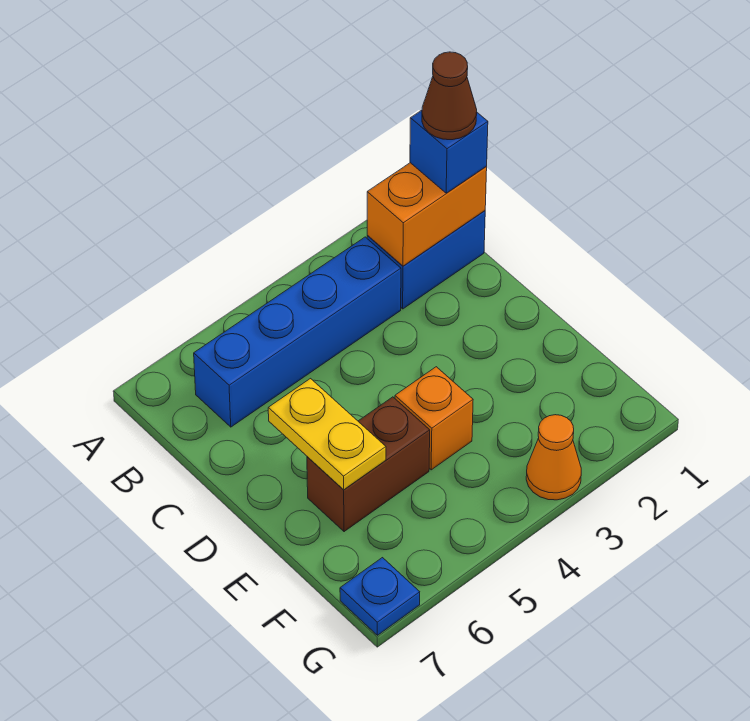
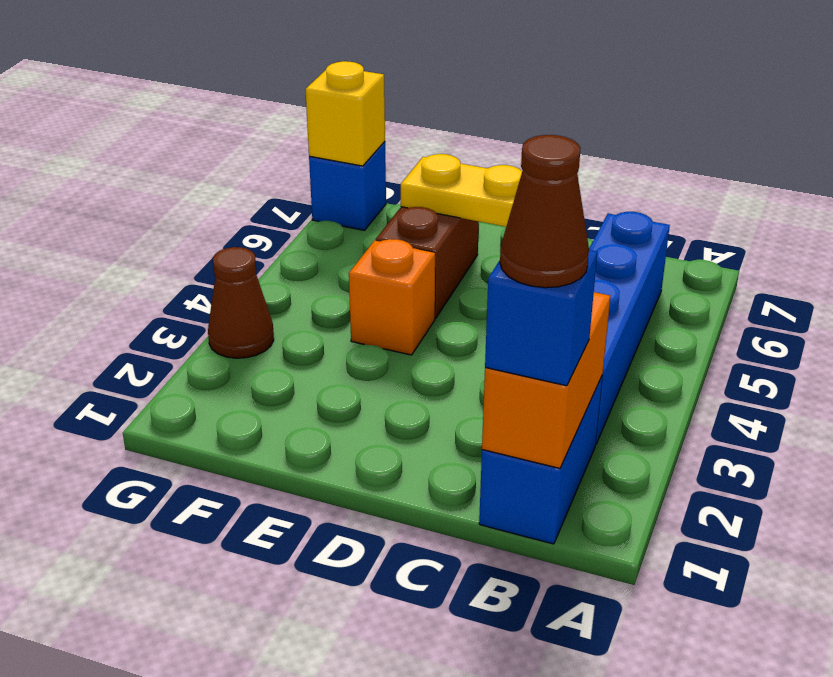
orange cone G3 level 1 -> brown cone G3 level 1
blue plate G7 level 1 -> blue brick G7 level 1
none -> yellow brick G7 level 2

